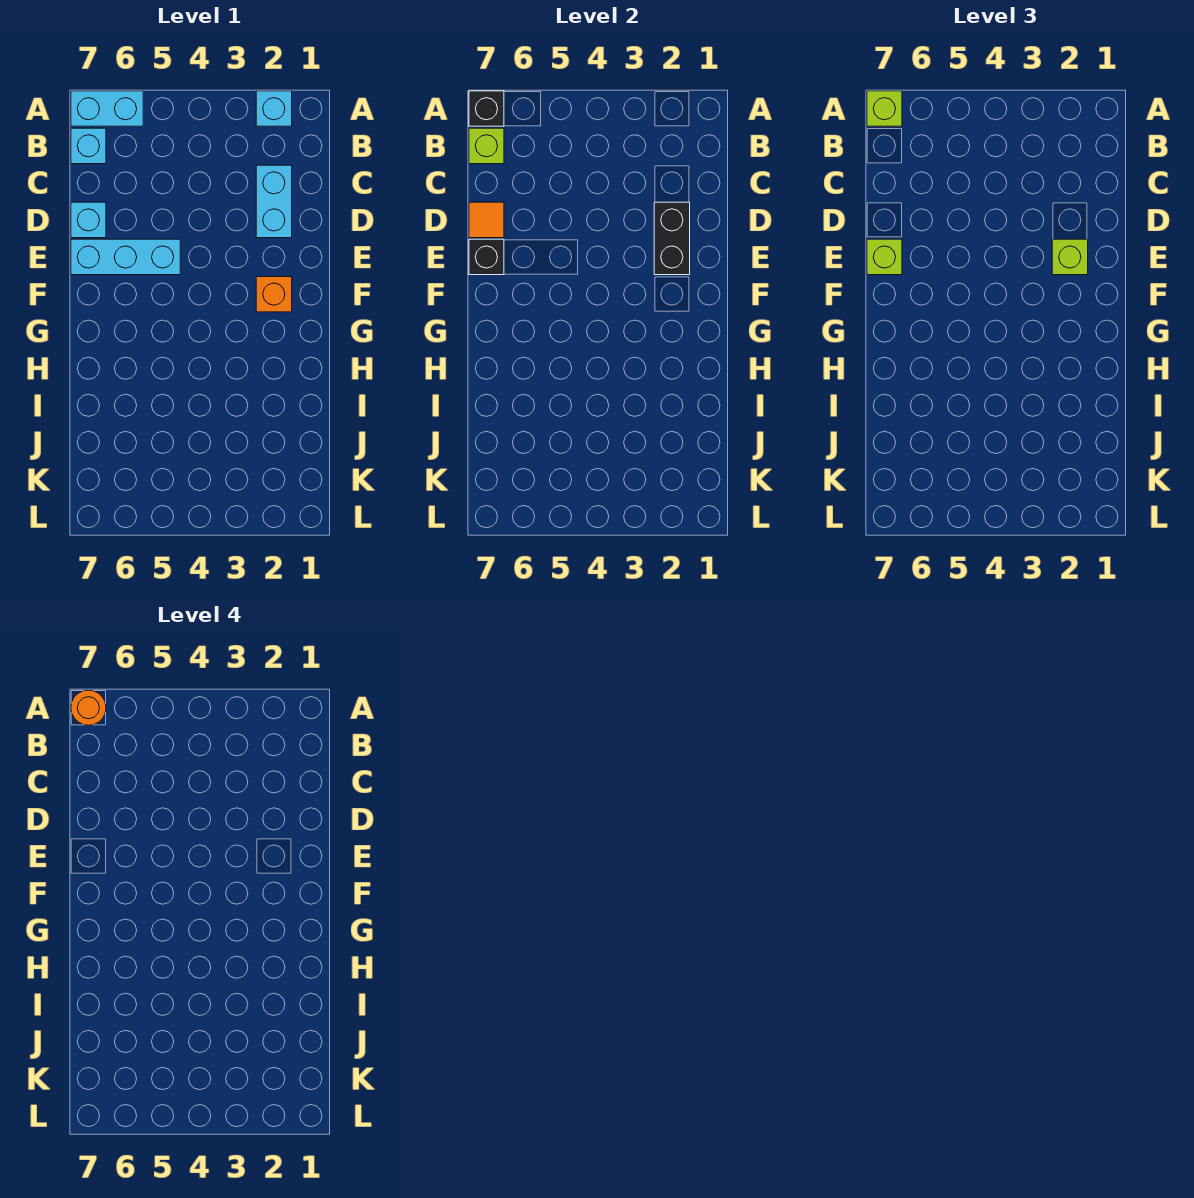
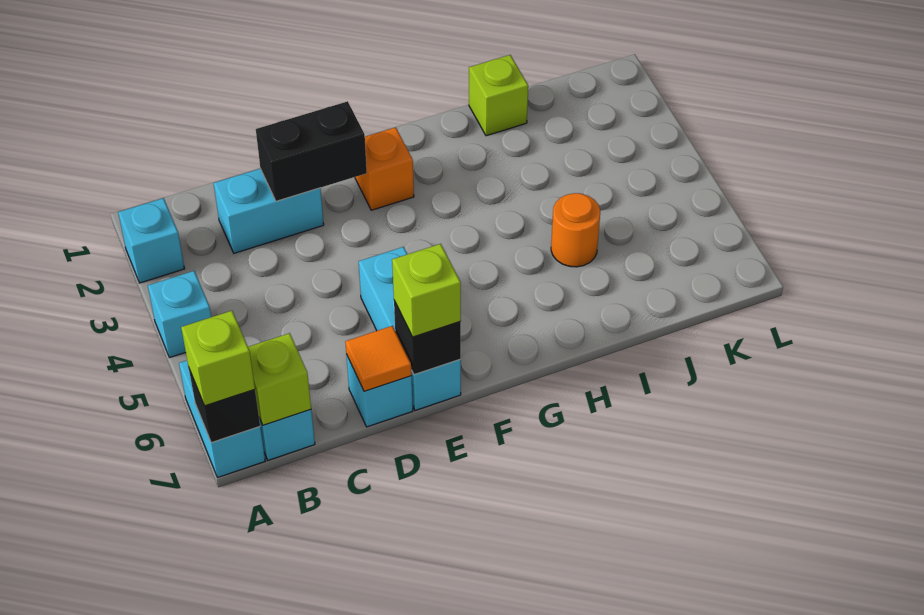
none -> cyan brick A4 level 1
orange round brick A7 level 4 -> orange round brick I5 level 1
lime brick E2 level 3 -> lime brick I1 level 1

